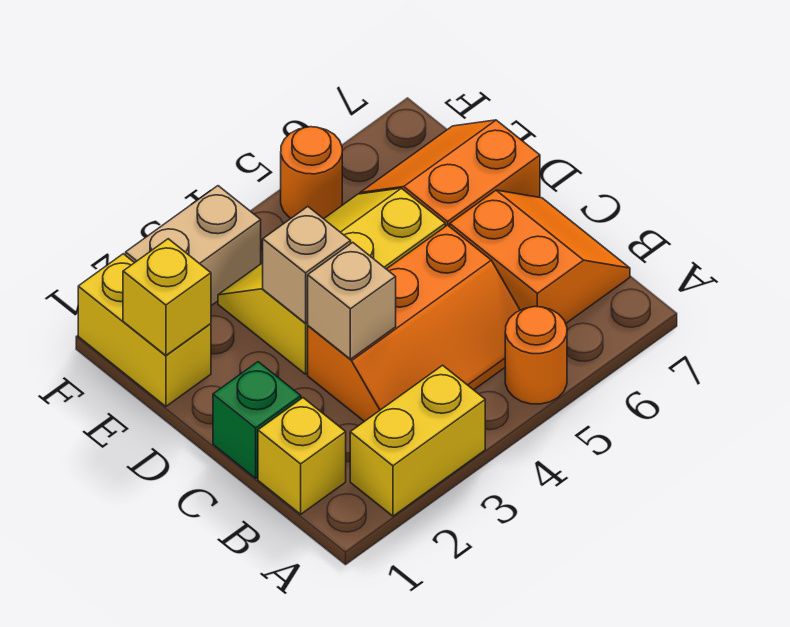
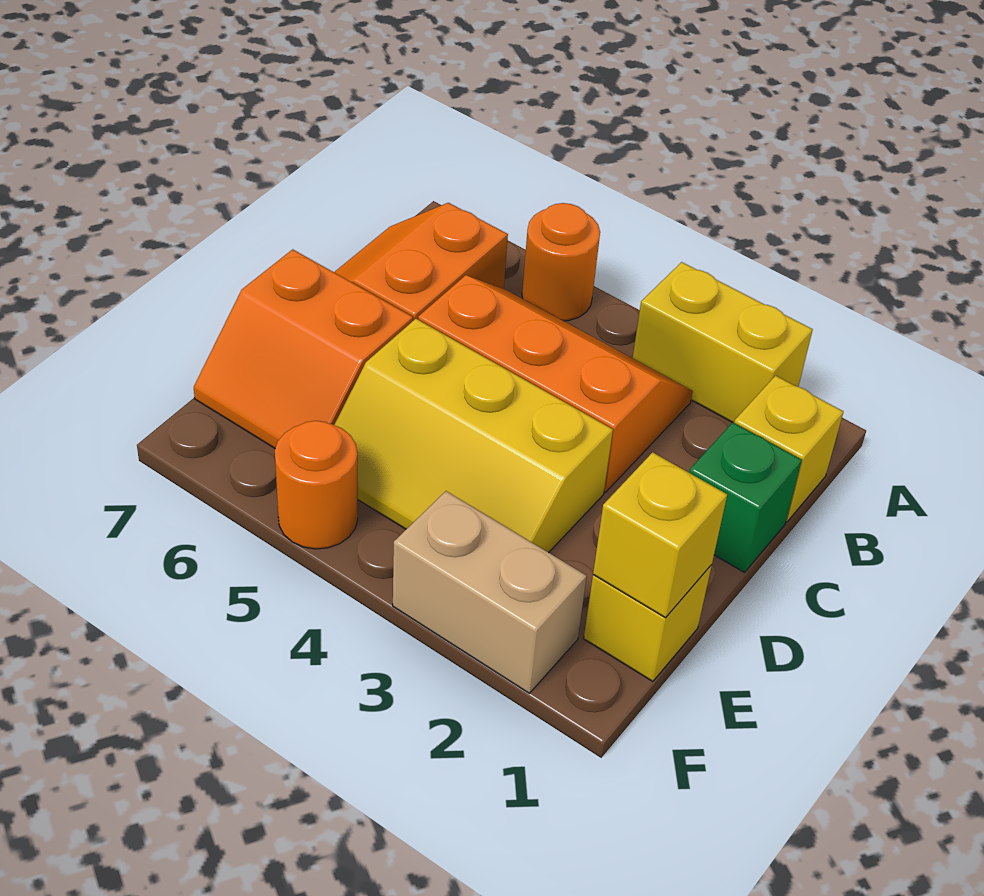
tan brick C3 level 2 -> none
tan brick D3 level 2 -> none
yellow brick E1:F1 level 1 -> yellow brick E1 level 1

